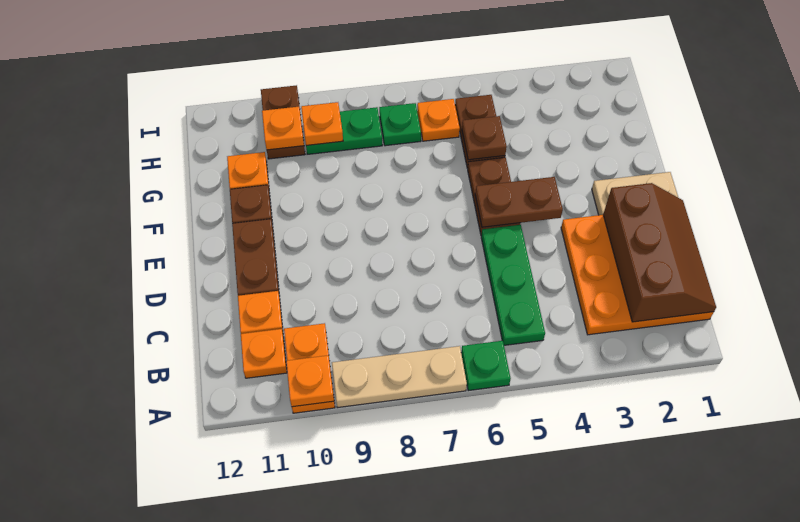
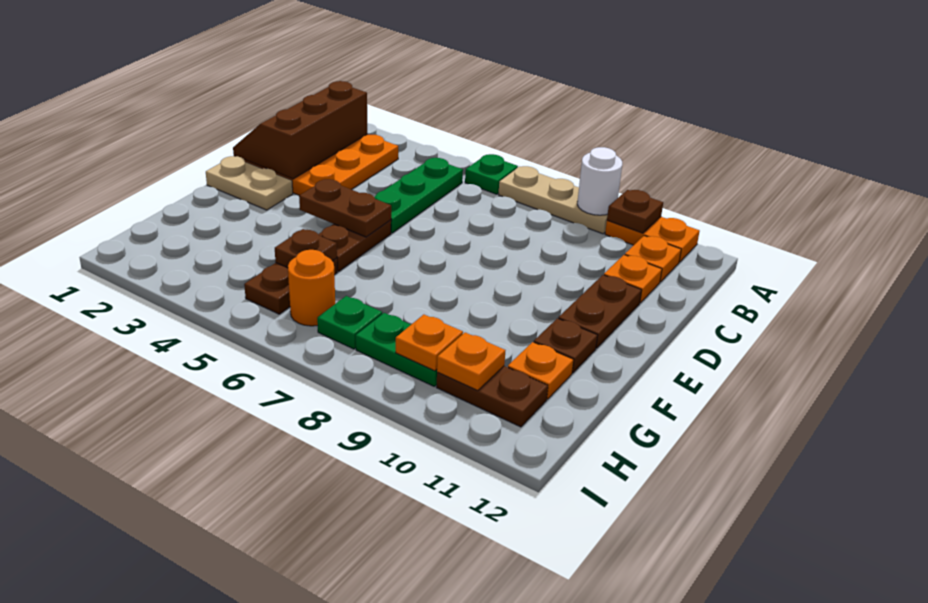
none -> white round brick A9 level 2
orange plate A10:B10 level 1 -> orange plate A10:A11 level 1
orange plate A10 level 2 -> brown plate A10 level 2
orange plate H6 level 1 -> orange round brick H6 level 1
brown plate H10:I10 level 1 -> brown plate H10:H11 level 1

